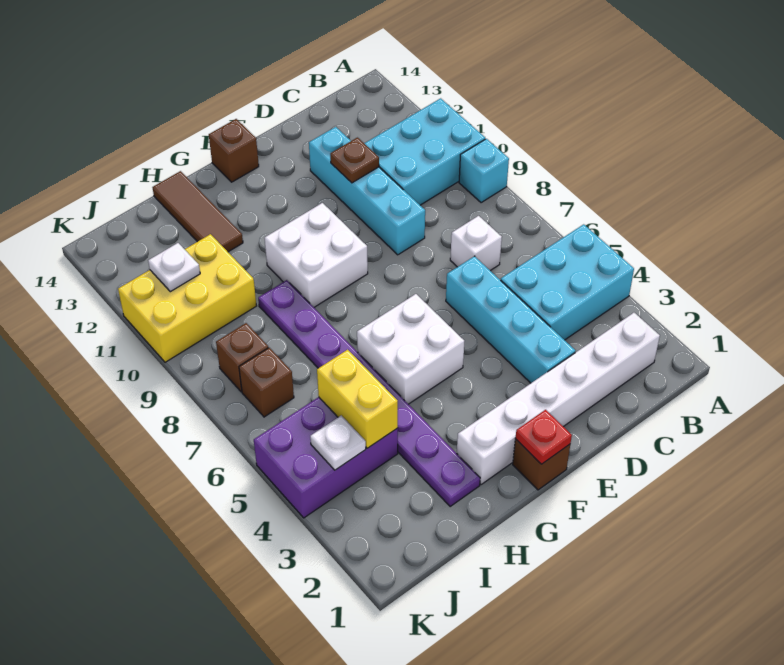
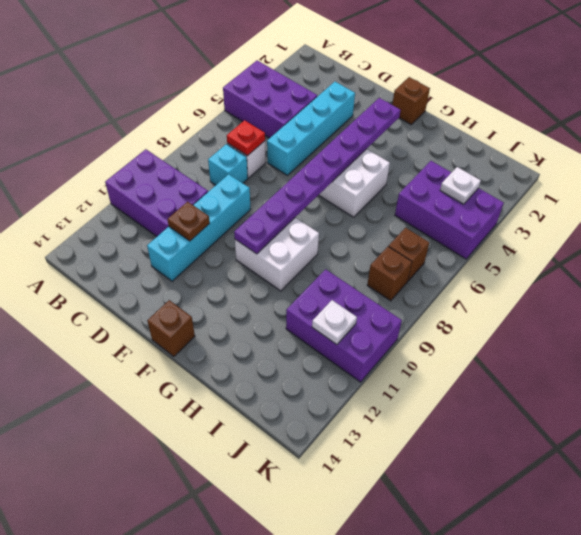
cyan brick A4:C5 level 1 -> purple brick A4:C5 level 1
cyan brick A9 level 1 -> cyan brick C8 level 1
cyan brick A10:C11 level 1 -> purple brick A10:C11 level 1
white brick B2:G2 level 1 -> none
red plate F1 level 2 -> red plate C7 level 2
purple plate H2:H9 level 1 -> purple plate F3:F10 level 2
brown tile H12:H14 level 1 -> none
yellow brick I4:I5 level 2 -> none
yellow brick I10:K11 level 1 -> purple brick I10:K11 level 1

